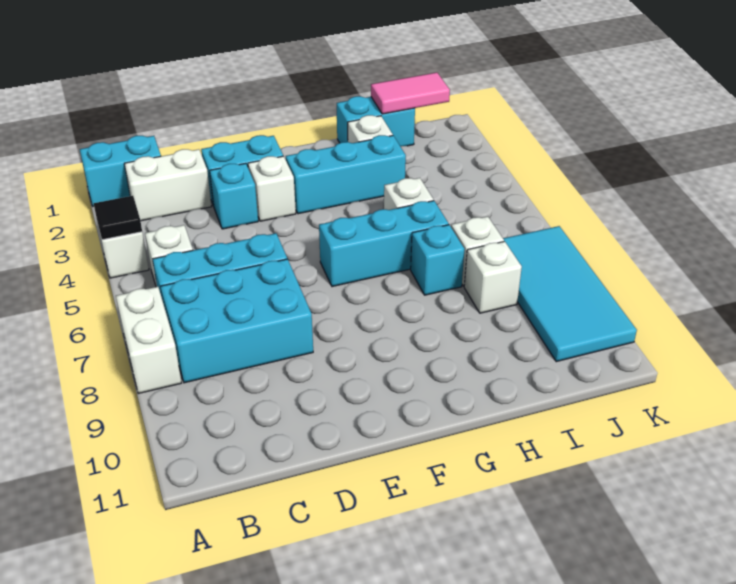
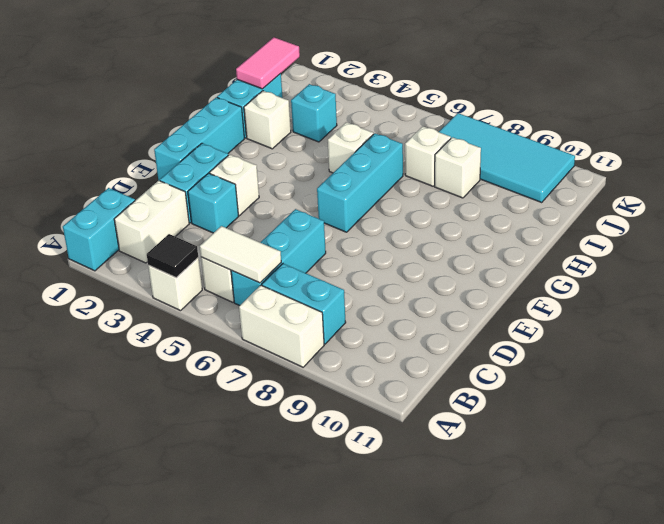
none -> white tile B5:B6 level 2
cyan brick B7:D8 level 1 -> cyan brick B7:B8 level 1
cyan brick F3:H3 level 1 -> cyan brick E1:G1 level 1
cyan brick H7 level 1 -> cyan brick I3 level 1

